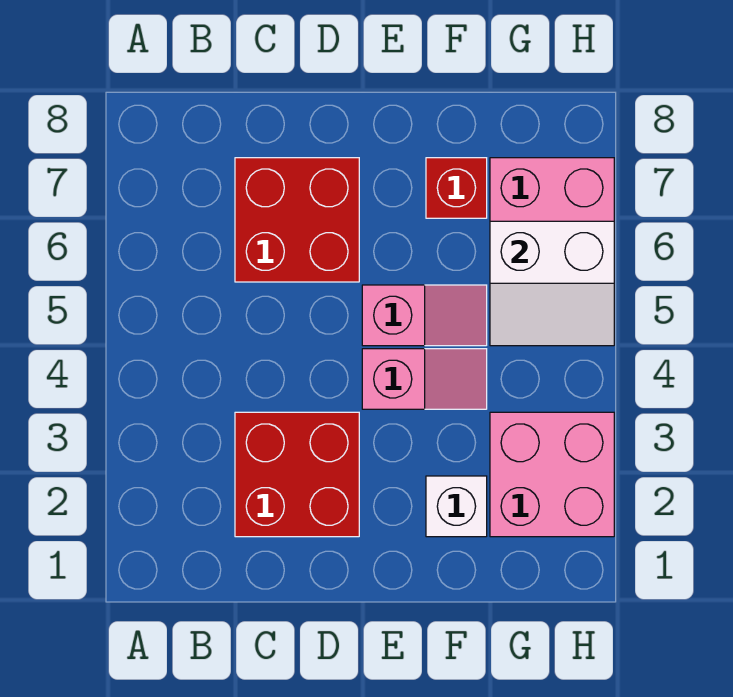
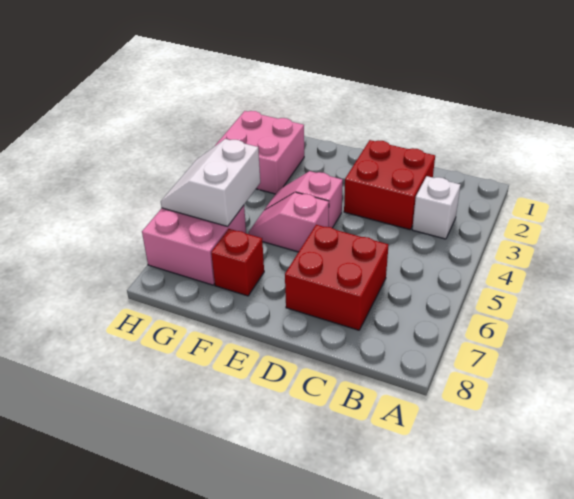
white brick F2 level 1 -> white brick B3 level 1
white slope G5:H6 level 2 top 6 -> white slope G5:H6 level 2 top G

